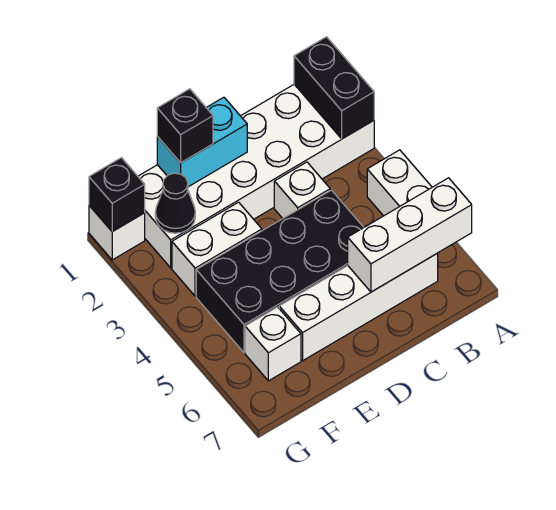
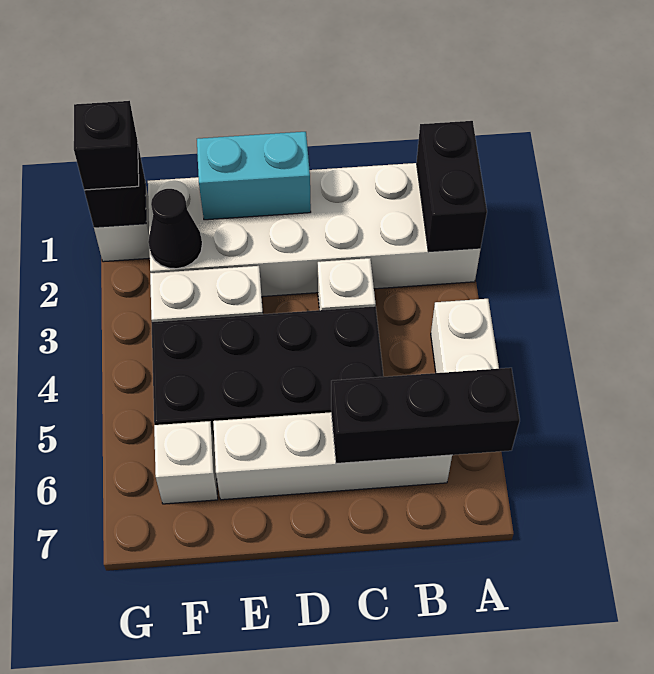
white brick A6:C6 level 2 -> black brick A6:C6 level 2
black brick E1 level 3 -> black brick G1 level 3

